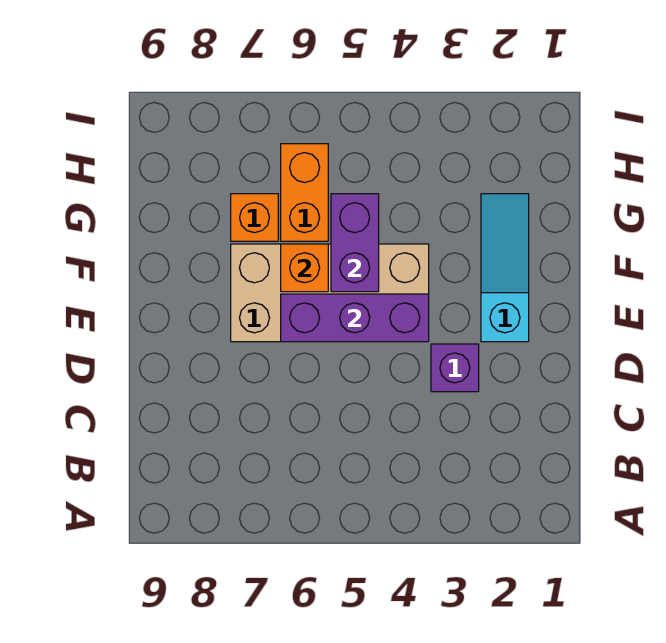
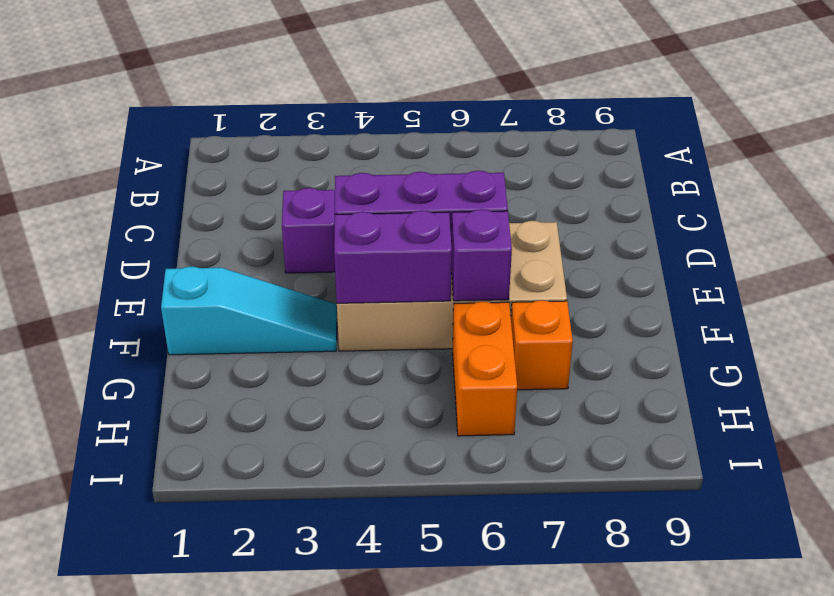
cyan slope E2:G2 level 1 top E -> cyan slope F1:F3 level 1 top 1
purple brick F5:G5 level 2 -> purple brick F4:F5 level 2
orange brick F6 level 2 -> purple brick F6 level 2

